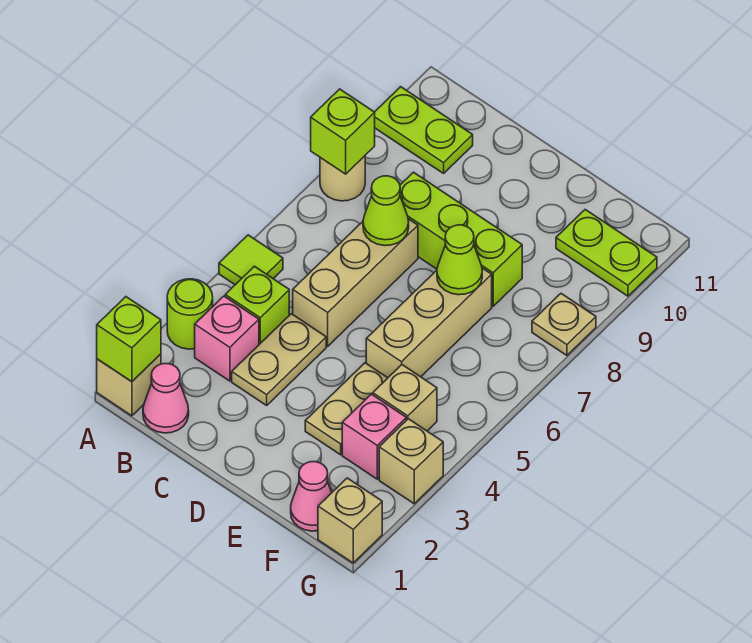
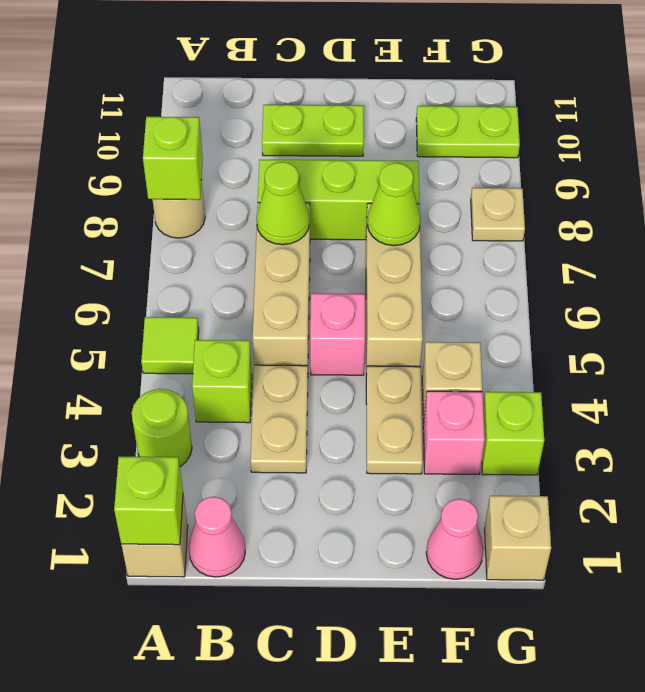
lime plate A10:B10 level 1 -> lime plate C10:D10 level 1
pink brick B3 level 1 -> pink brick D5 level 1
tan brick G3 level 1 -> lime brick G3 level 1

